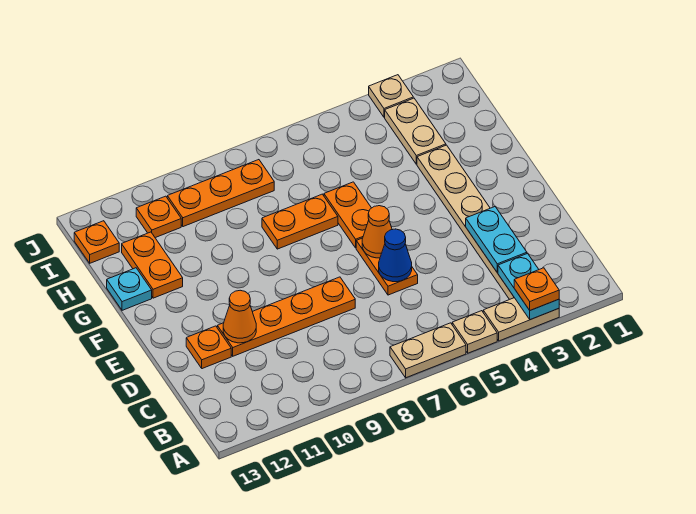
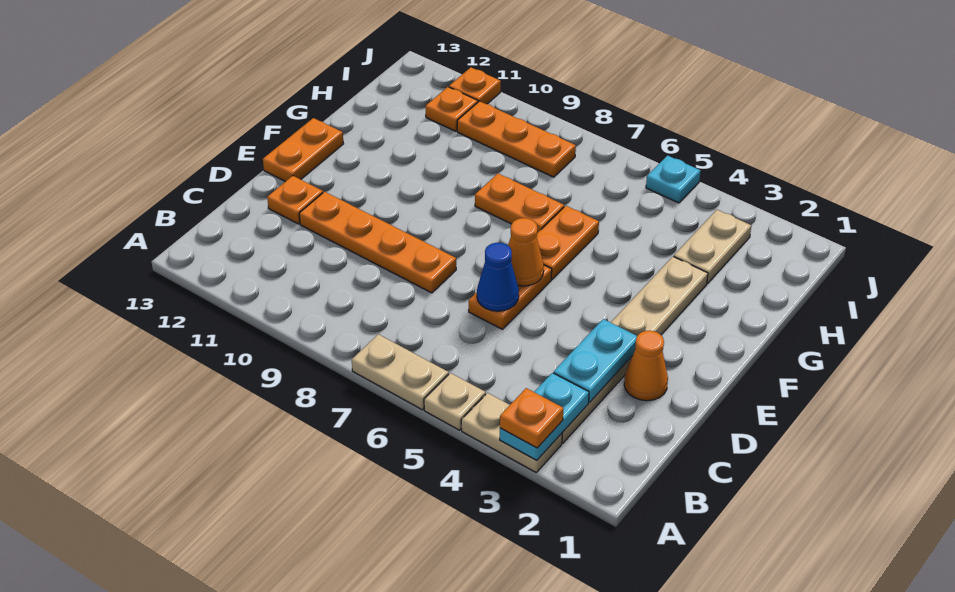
orange cone D11 level 2 -> orange cone D2 level 1
orange plate G12:H12 level 1 -> orange plate E13:F13 level 1
cyan plate G13 level 1 -> cyan plate J5 level 1
orange plate I13 level 1 -> orange plate J11 level 1
tan plate J3 level 1 -> none

